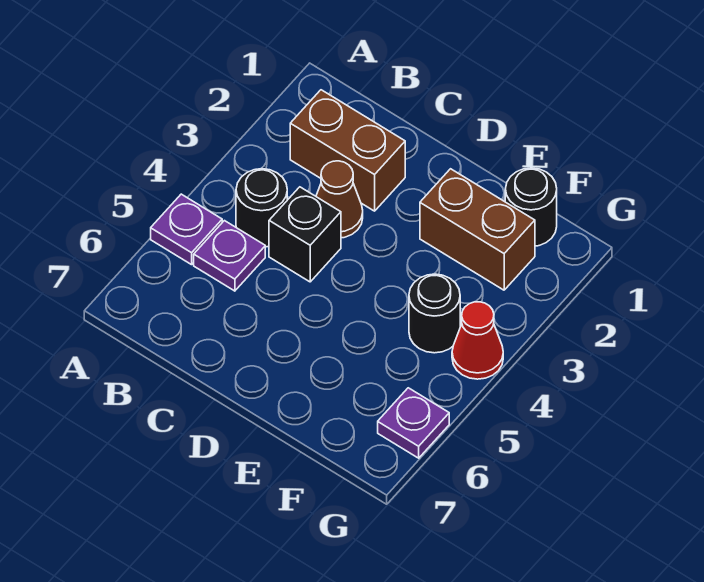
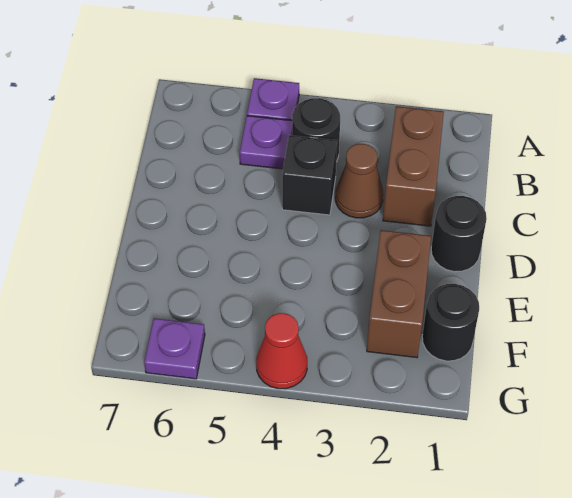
black round brick F4 level 1 -> black round brick D1 level 1

